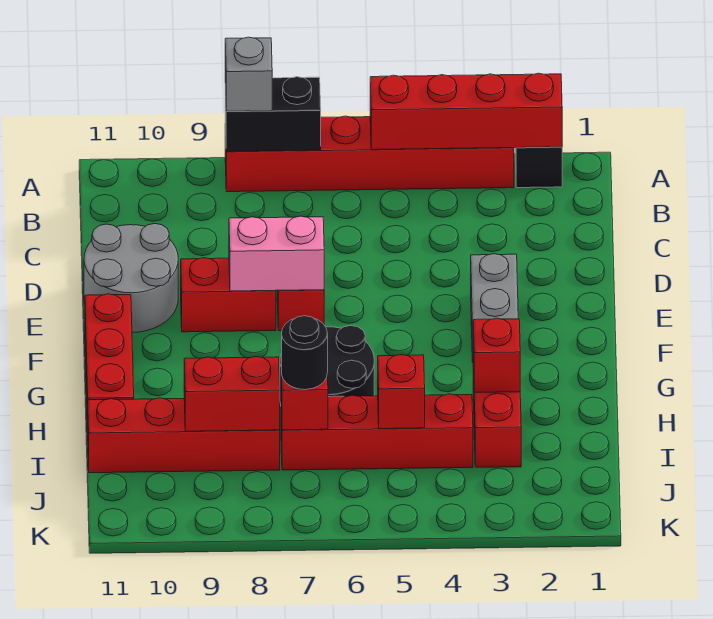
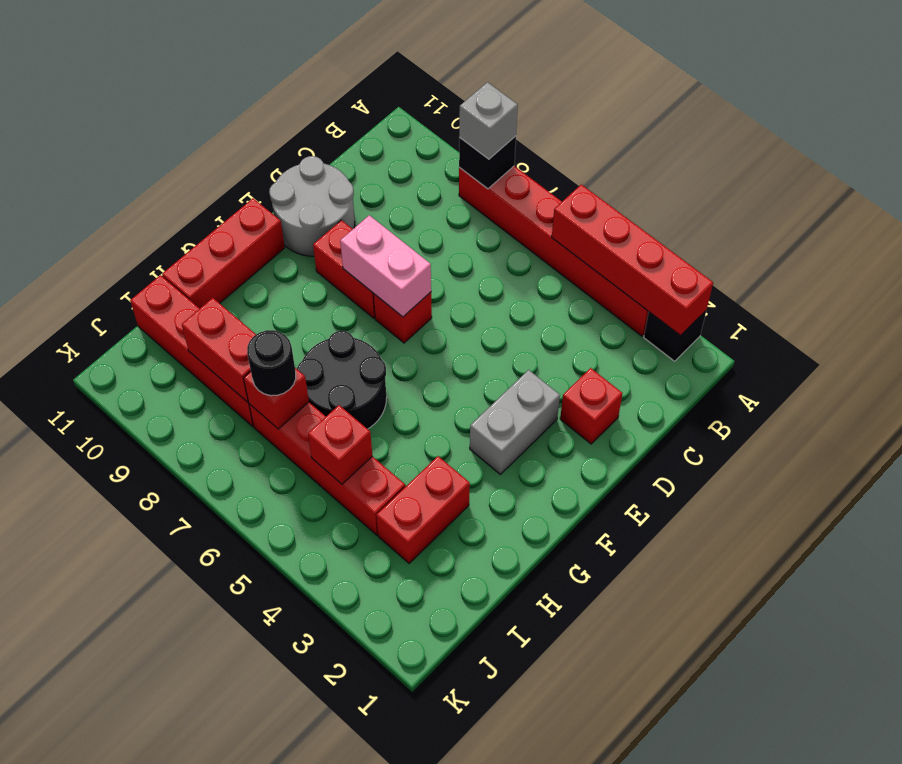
black brick A7:A8 level 2 -> black brick A8 level 2
red brick H3 level 2 -> red brick D2 level 1

